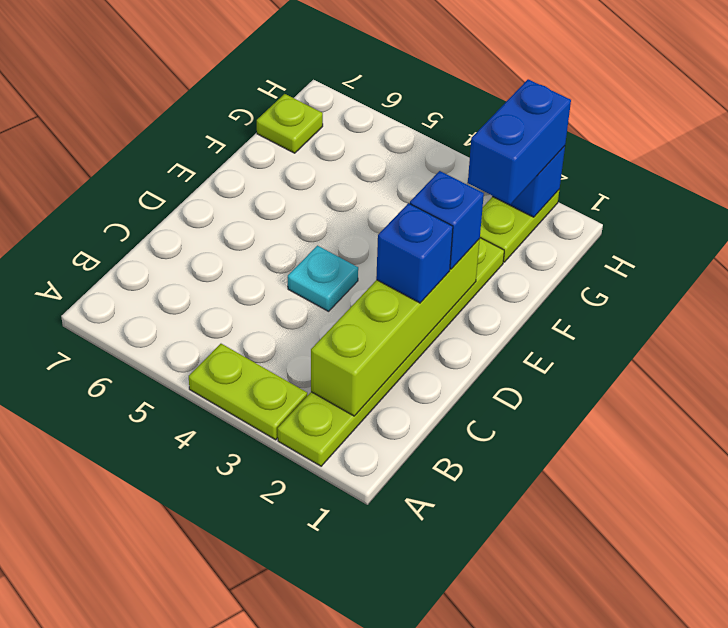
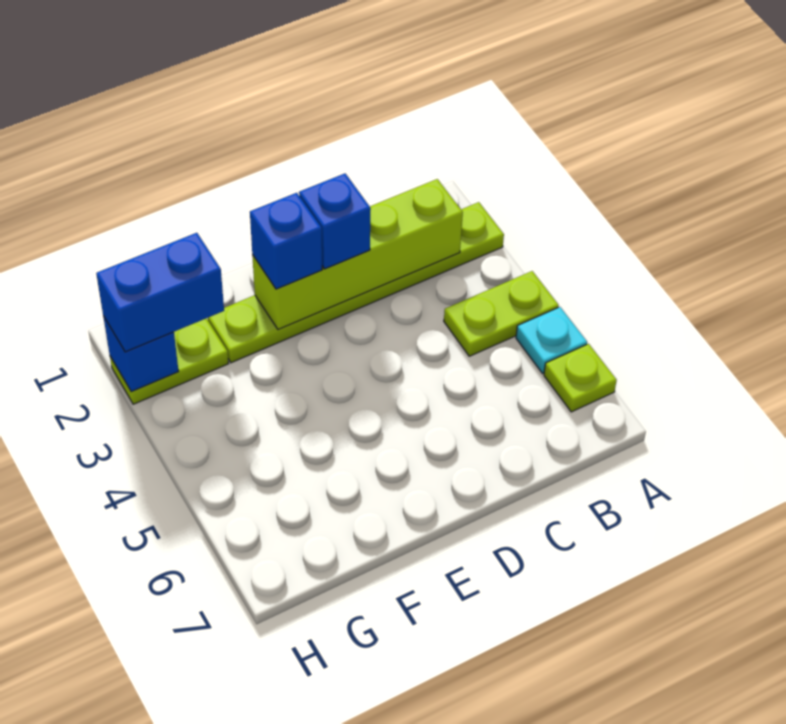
lime plate A3:A4 level 1 -> lime plate A4:B4 level 1
cyan plate D4 level 1 -> cyan plate A5 level 1
lime plate G7 level 1 -> lime plate A6 level 1

